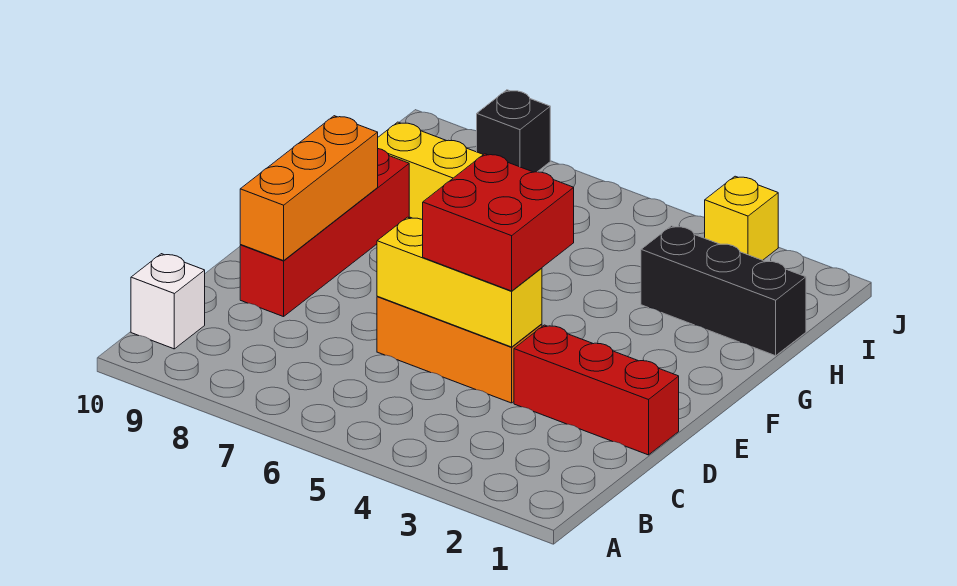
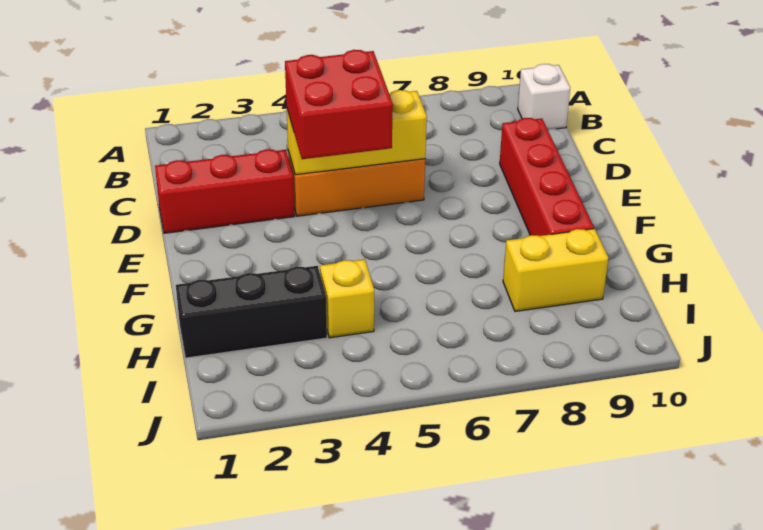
orange brick D9:F9 level 2 -> none
yellow brick J3 level 1 -> yellow brick H4 level 1
black brick J8 level 1 -> none

